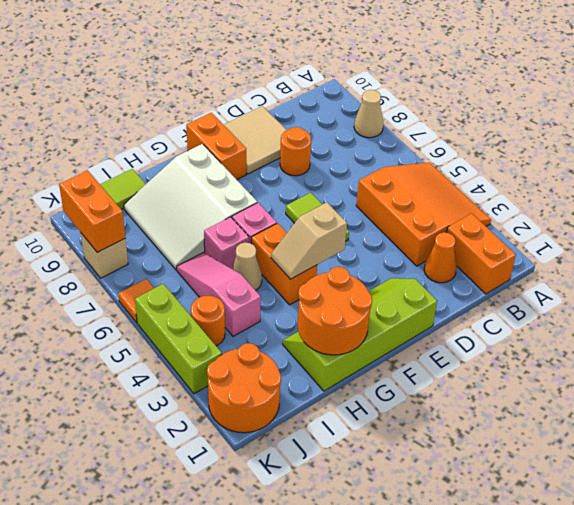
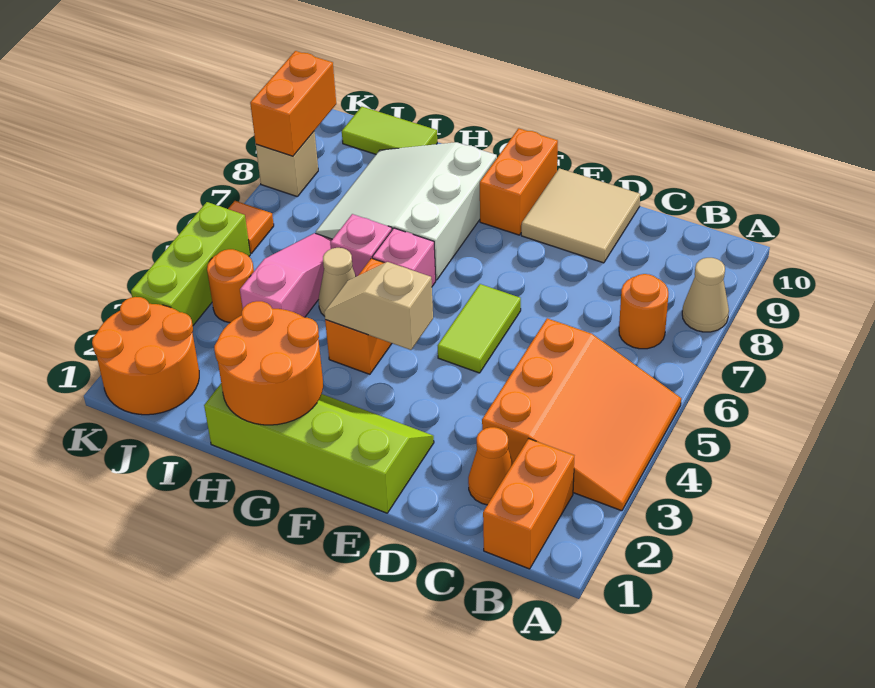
orange round brick D8 level 1 -> orange round brick B7 level 1

